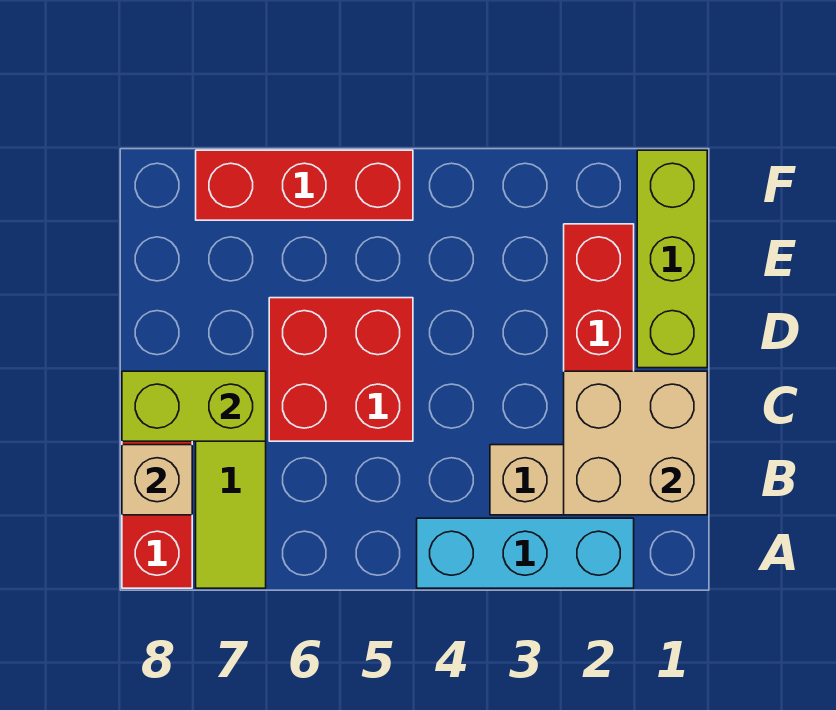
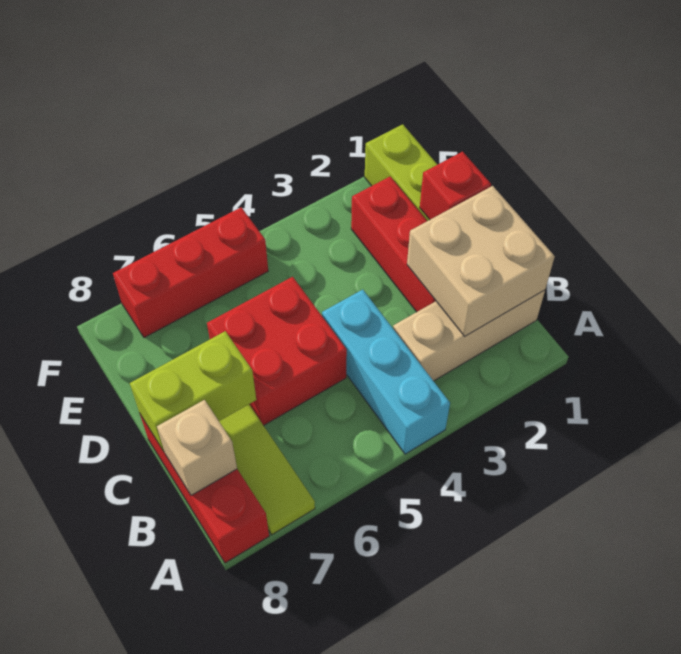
cyan brick A2:A4 level 1 -> cyan brick A4:C4 level 1
none -> red brick D1 level 2

